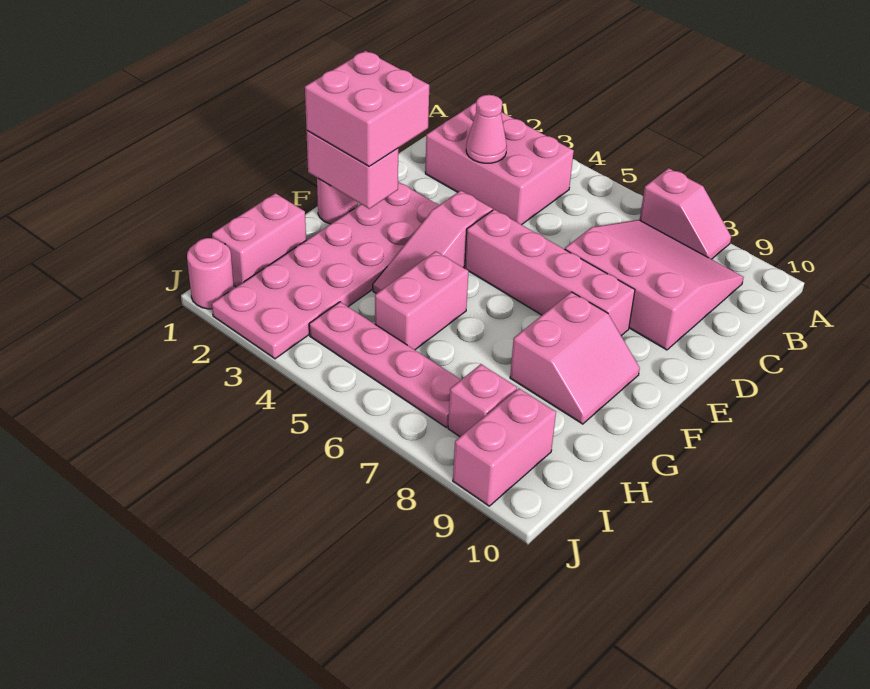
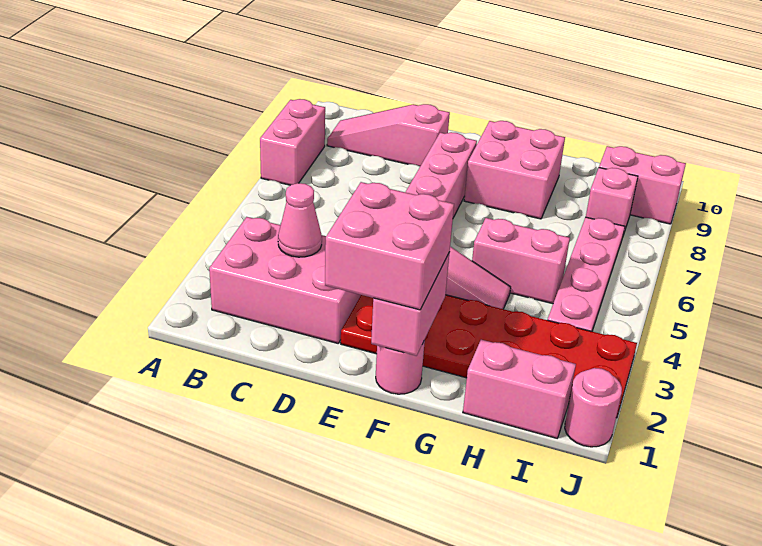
pink slope A7:A8 level 1 top 7 -> pink brick A7:A8 level 1
pink brick B2:C4 level 1 -> pink brick B2:D3 level 1
pink slope B7:D9 level 1 top D -> pink slope B9:D9 level 1 top D
pink plate E2:J3 level 1 -> red plate E2:J3 level 1
pink slope F8:G9 level 1 top 8 -> pink brick F8:G9 level 1

